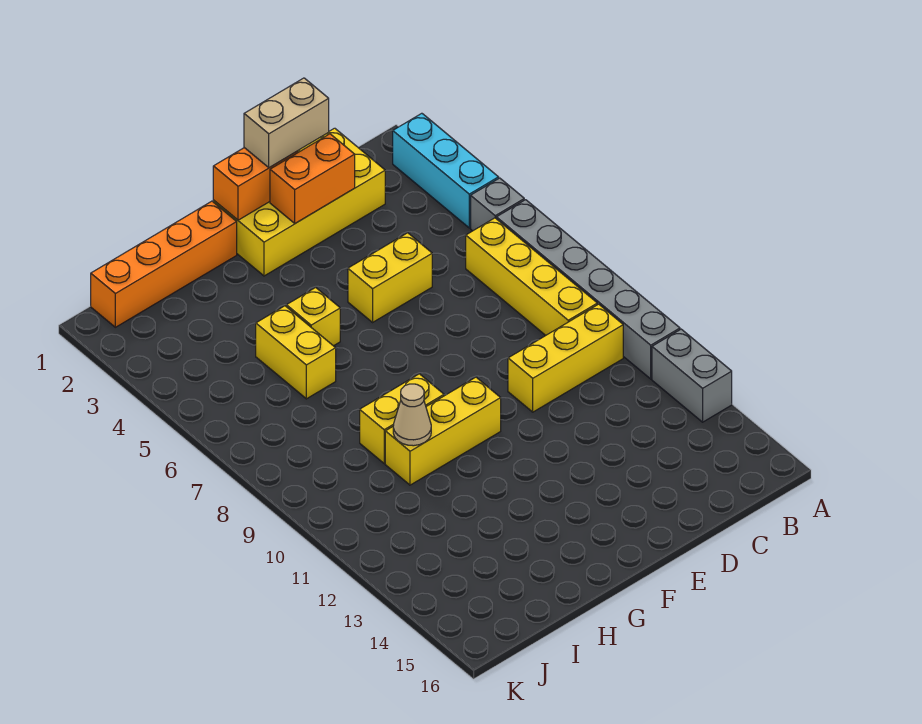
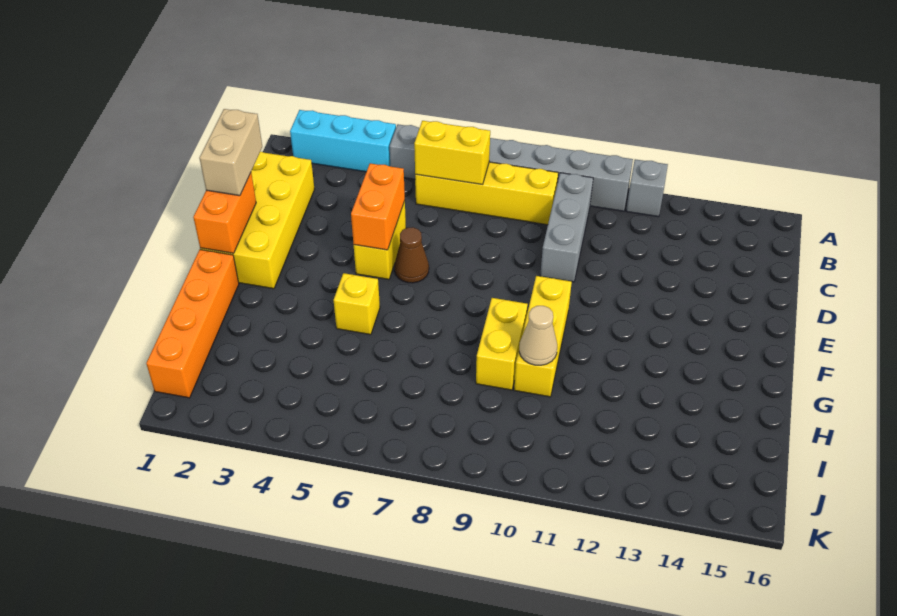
grey brick A12:A13 level 1 -> grey brick A12 level 1
yellow brick B10:D10 level 1 -> grey brick B10:D10 level 1
orange brick D2:E2 level 2 -> orange brick D5:E5 level 2
none -> brown cone E6 level 1
yellow brick H5:H6 level 1 -> yellow brick B6:B7 level 2

